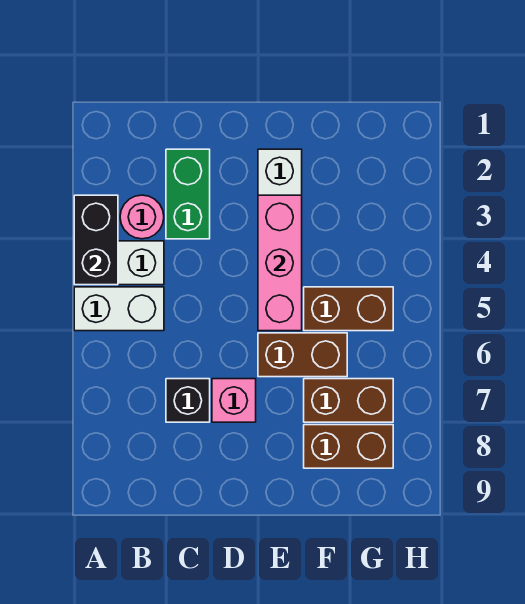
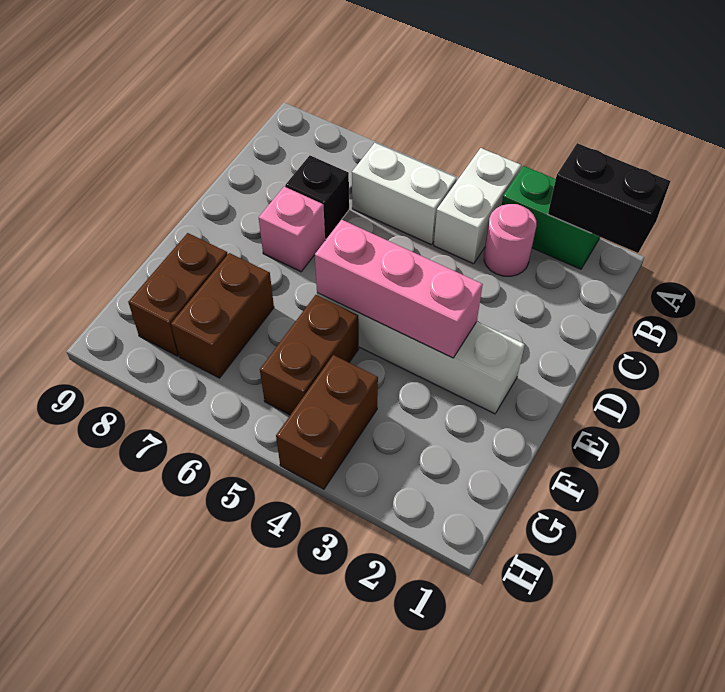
black brick A3:A4 level 2 -> black brick A1:A2 level 2
white brick A5:B5 level 1 -> white brick B5:B6 level 1
green brick C2:C3 level 1 -> green brick A2:A3 level 1
brown brick E6:F6 level 1 -> brown brick G4:H4 level 1

